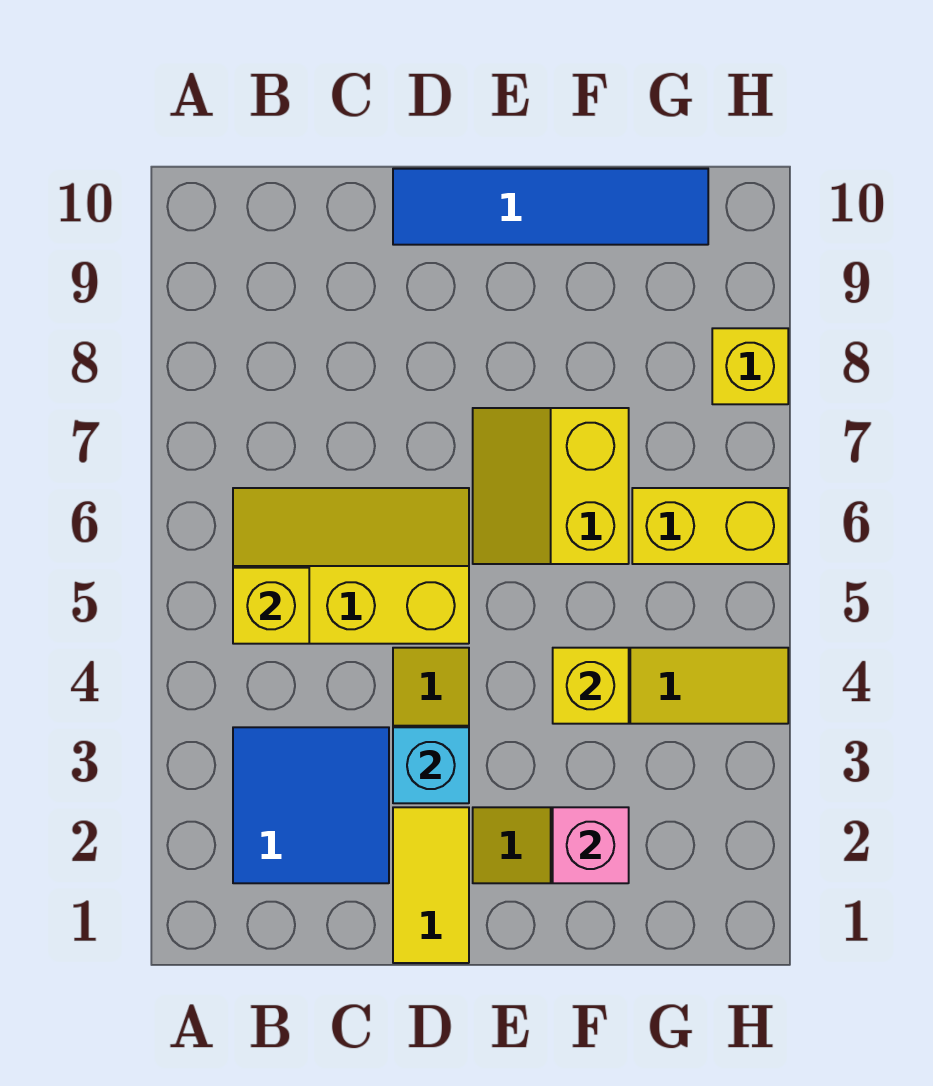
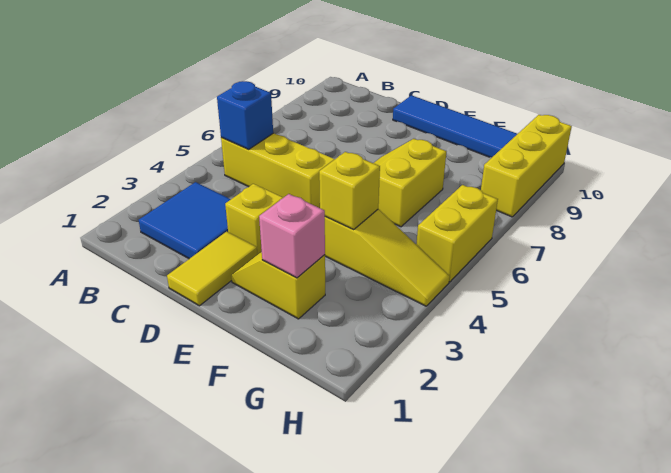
yellow brick B5 level 2 -> blue brick B5 level 2
cyan brick D3 level 2 -> none
yellow brick G6:H6 level 1 -> yellow brick H5:H6 level 1
yellow brick H8 level 1 -> yellow brick H8:H10 level 1

